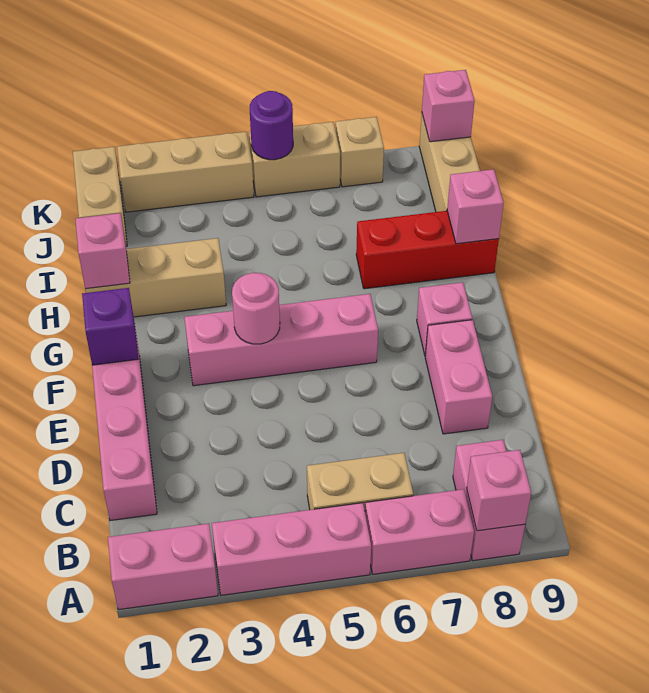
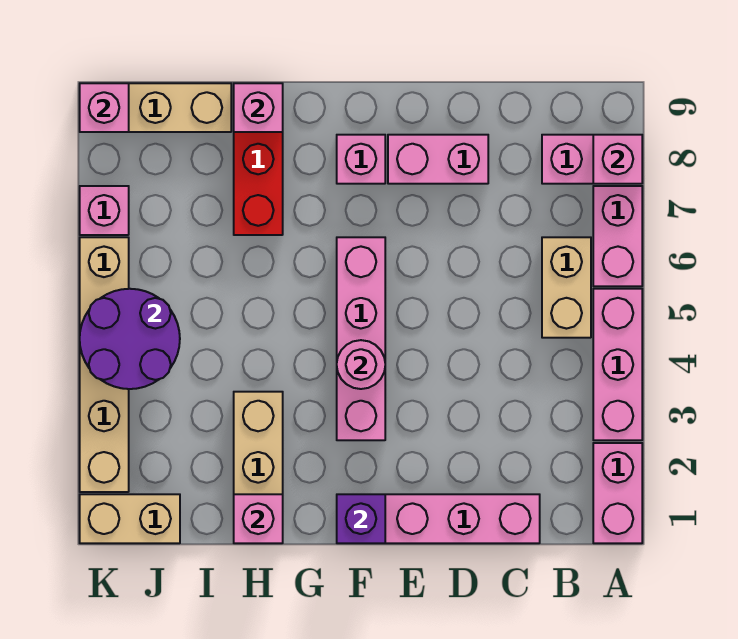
purple round brick K5 level 2 -> purple round brick J4:K5 level 2
tan brick K7 level 1 -> pink brick K7 level 1

